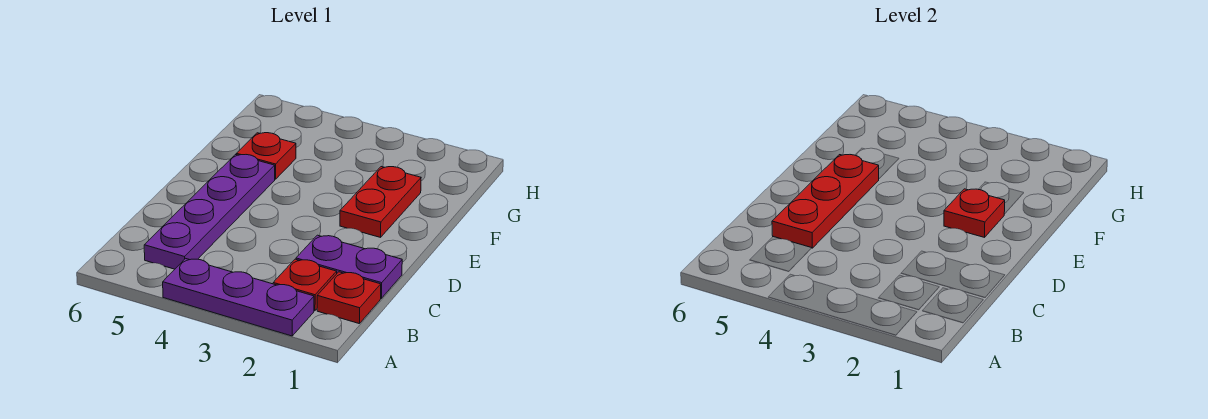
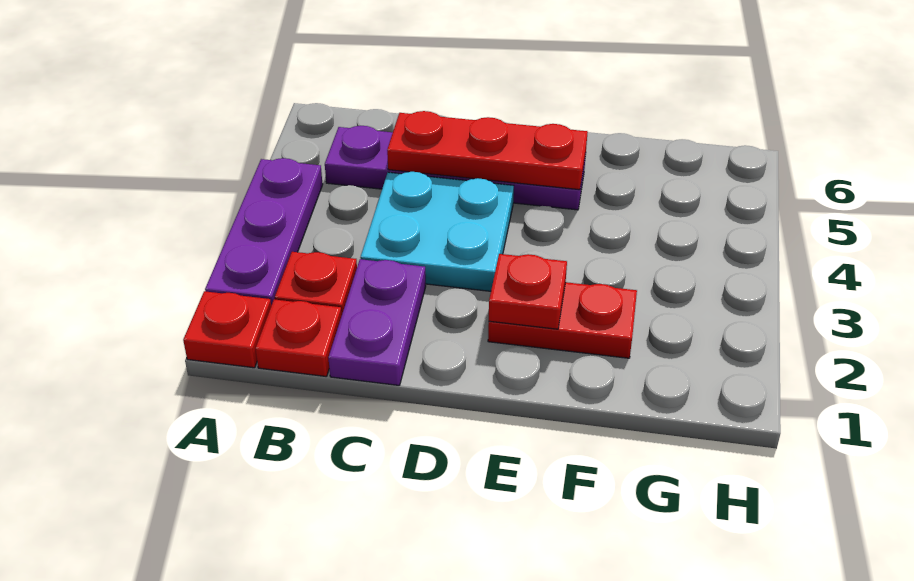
none -> cyan plate C3:D4 level 1
red plate F5 level 1 -> red plate A1 level 1

